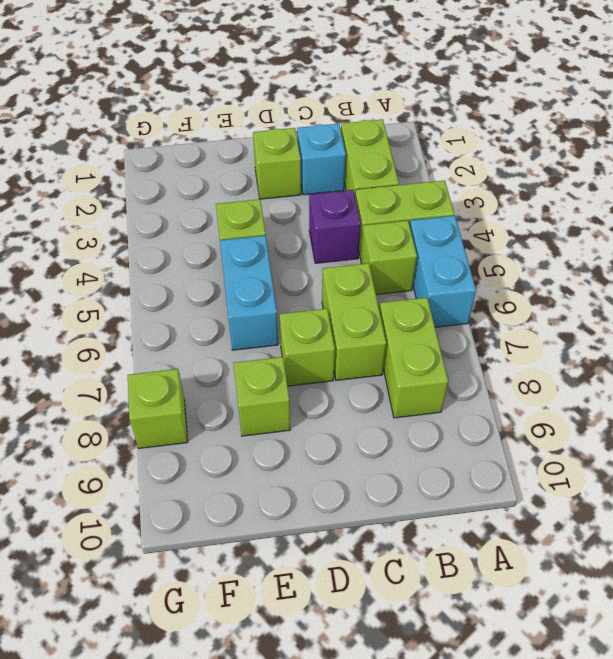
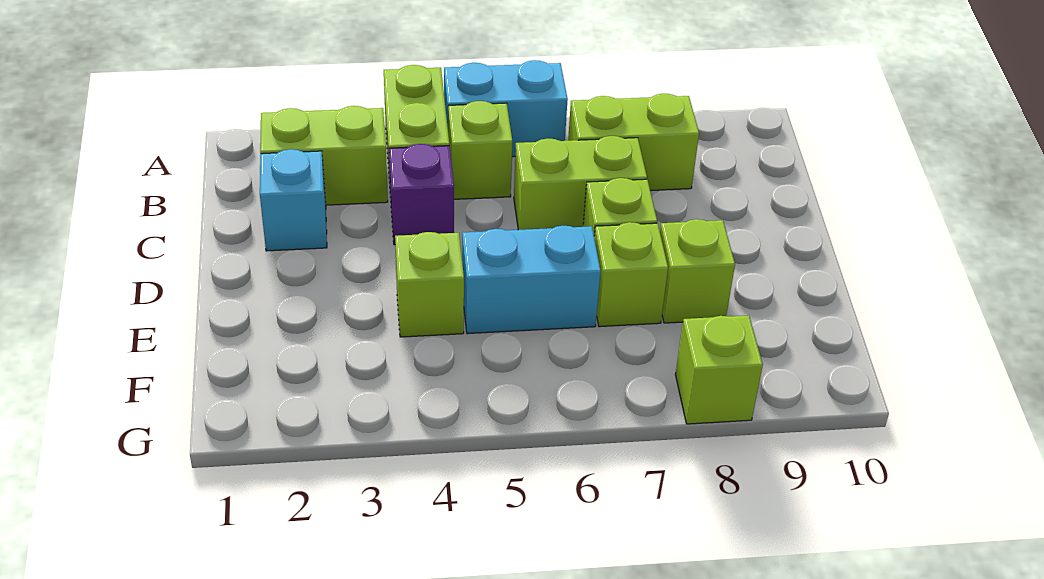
lime brick D2 level 1 -> lime brick E7 level 1

